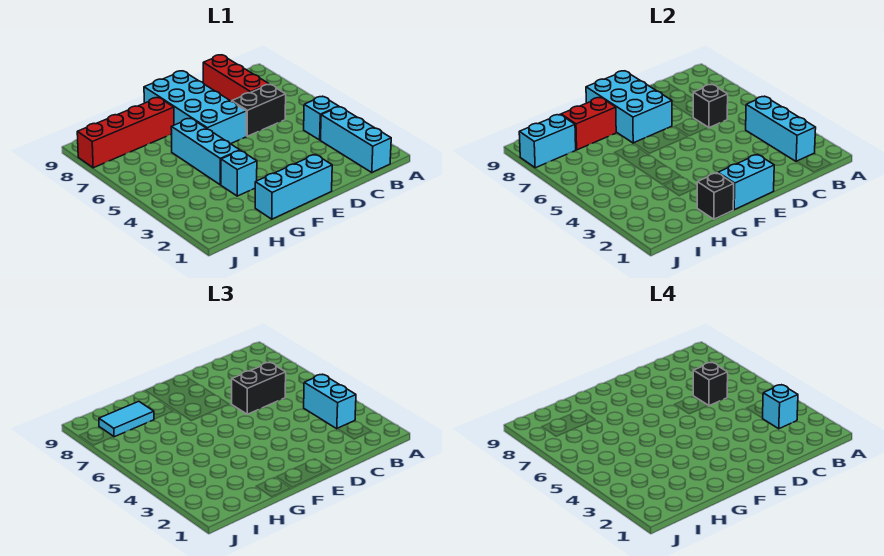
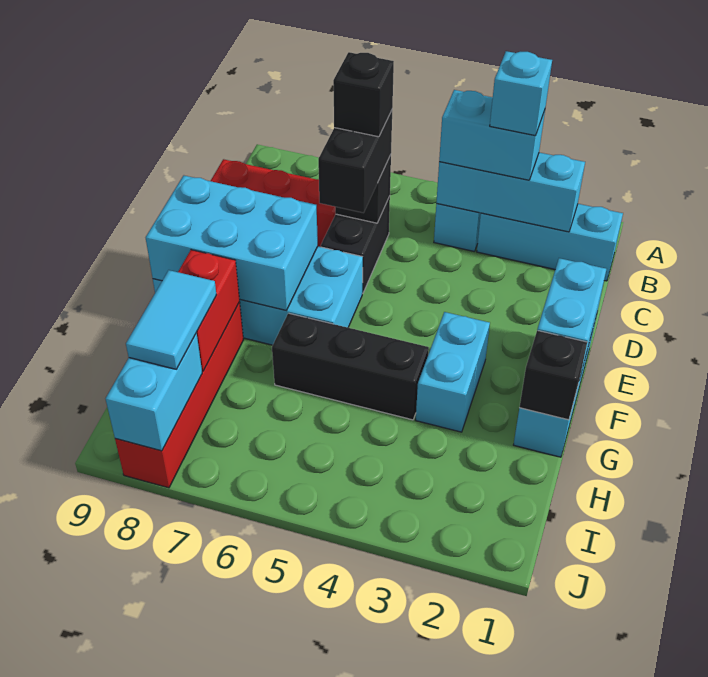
cyan brick G3 level 1 -> cyan brick F3:G3 level 1
cyan brick G4:G6 level 1 -> black brick G4:G6 level 1

